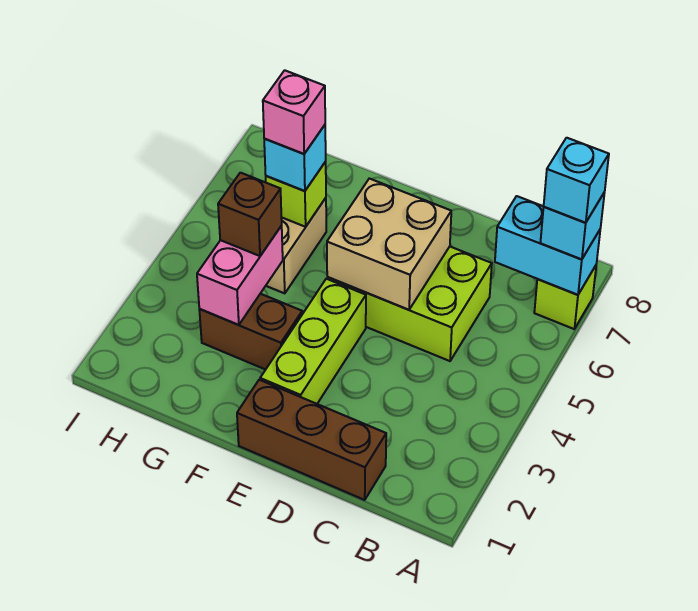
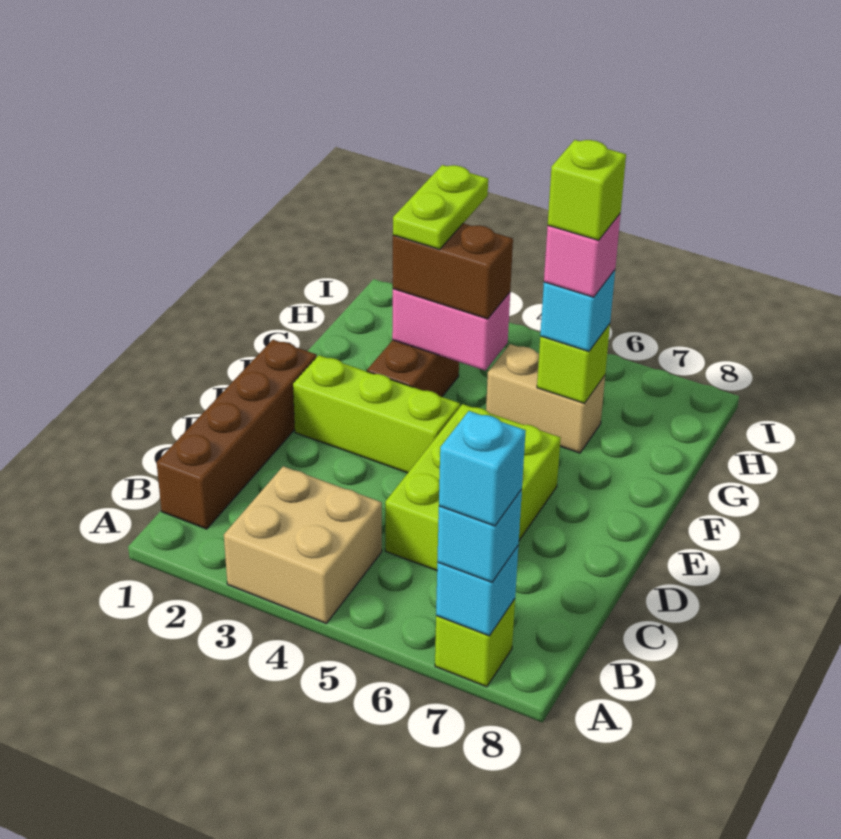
cyan brick A7:B7 level 2 -> cyan brick A7 level 2
brown brick C1:E1 level 1 -> brown brick B1:E1 level 1
tan brick D5:E6 level 2 -> tan brick A3:B4 level 1
none -> lime plate G3:H3 level 4
brown brick G4 level 3 -> brown brick G3:G4 level 3
none -> lime brick G6 level 5

